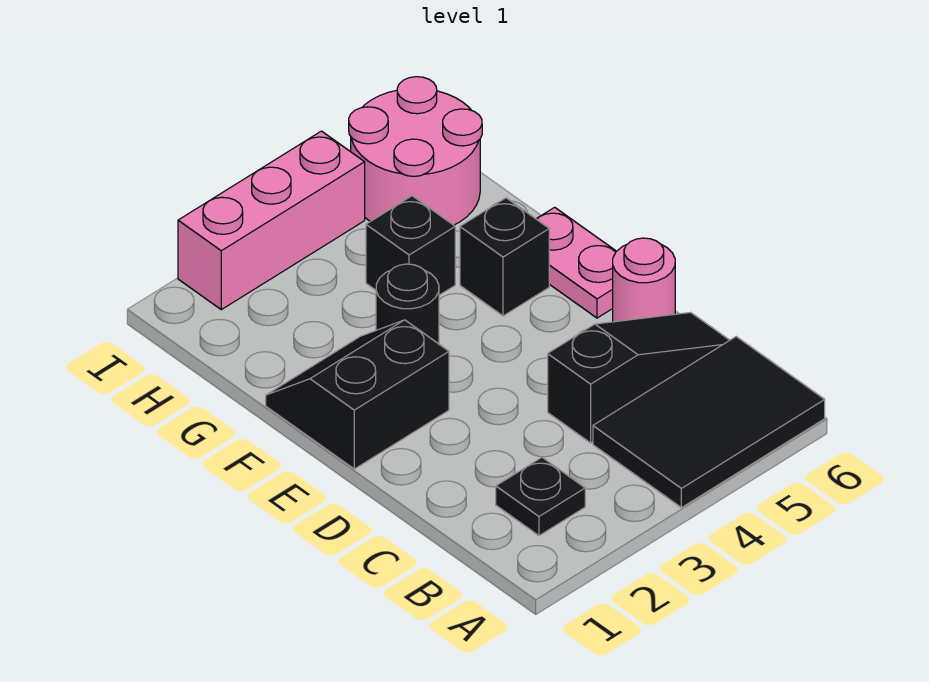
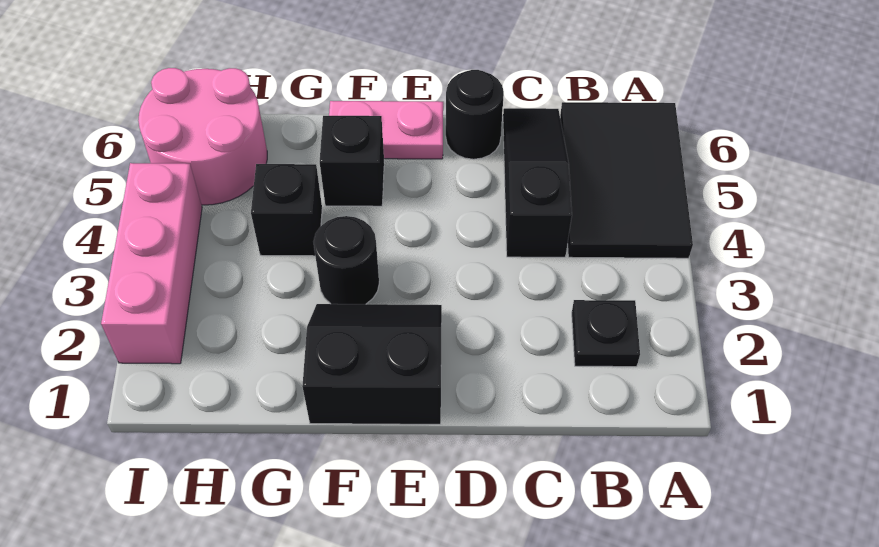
pink round brick D6 level 1 -> black round brick D6 level 1
black slope E1:F2 level 1 top E -> black slope E1:F2 level 1 top 1

